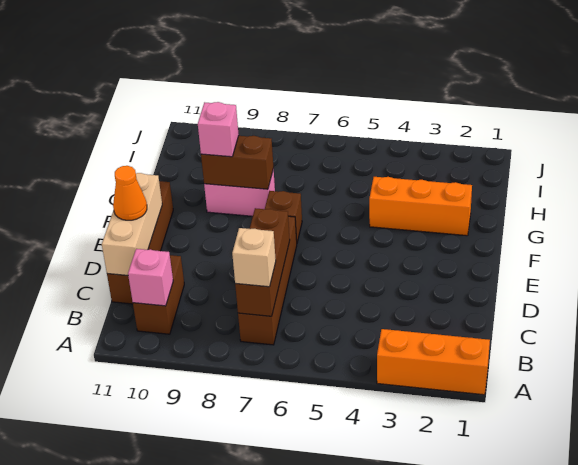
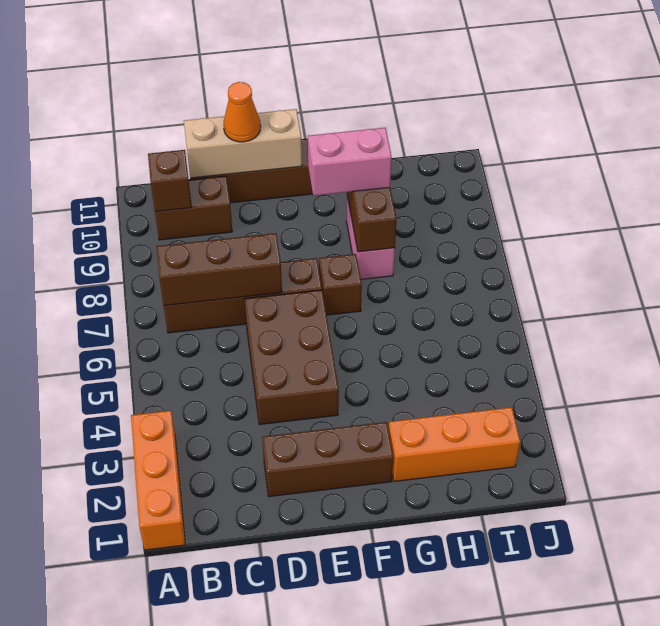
tan brick B7 level 3 -> none
pink brick B10 level 2 -> brown brick B10 level 2
none -> brown brick D2:F2 level 1
none -> brown brick D4:E6 level 1
orange brick G2:G4 level 1 -> orange brick G2:I2 level 1
pink brick G9 level 3 -> pink brick F9:G9 level 3

